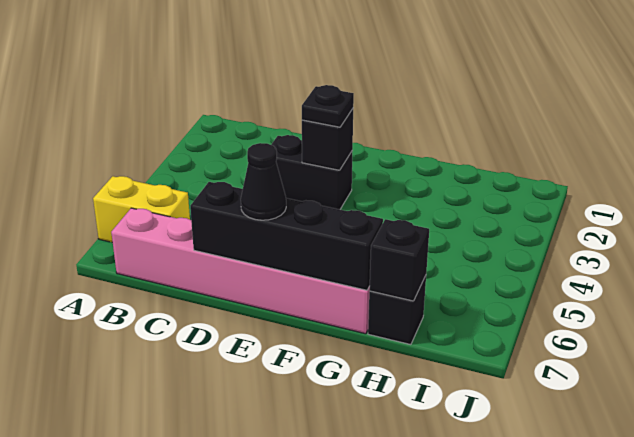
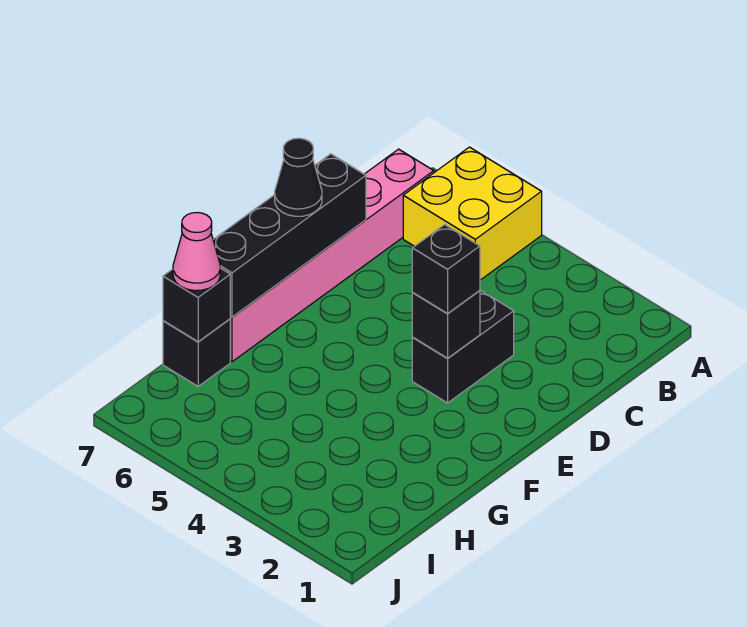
yellow brick A6:B6 level 1 -> yellow brick A5:B6 level 1
black plate E3 level 3 -> black brick E3 level 3
none -> pink cone H7 level 3

